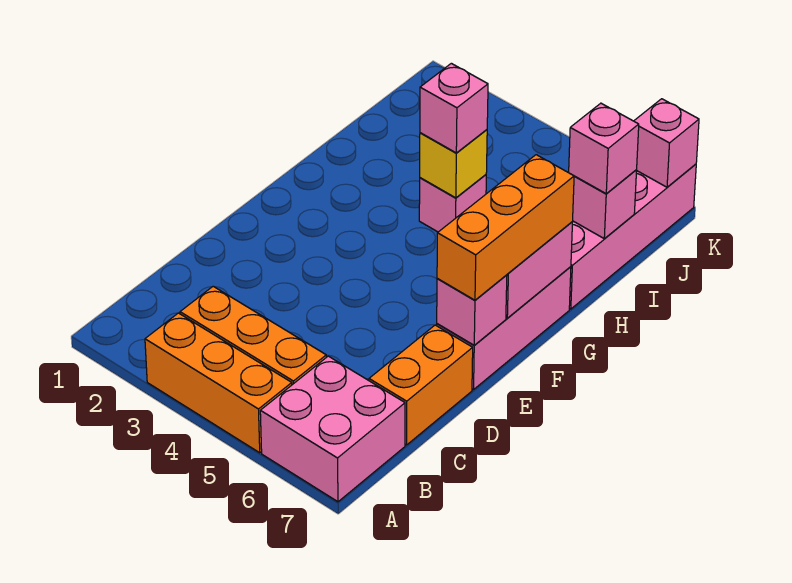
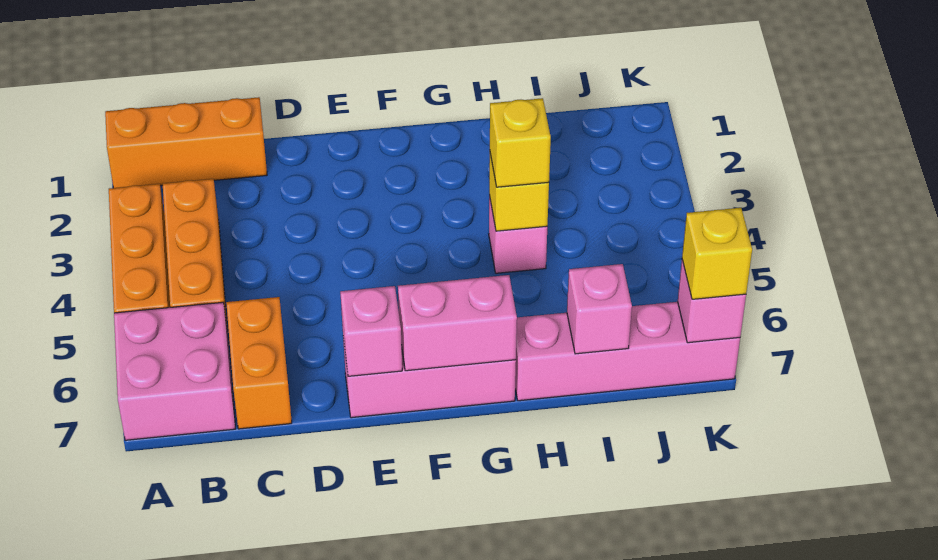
orange brick C7:D7 level 1 -> orange brick C6:C7 level 1
orange brick E7:G7 level 3 -> orange brick A1:C1 level 1
pink brick H4 level 3 -> yellow brick H4 level 3
pink brick I7 level 3 -> none
none -> yellow brick K7 level 3

